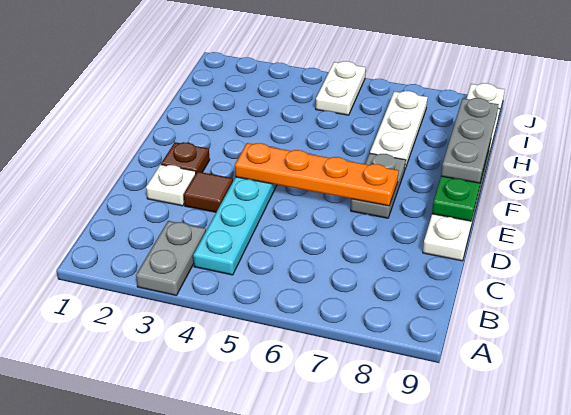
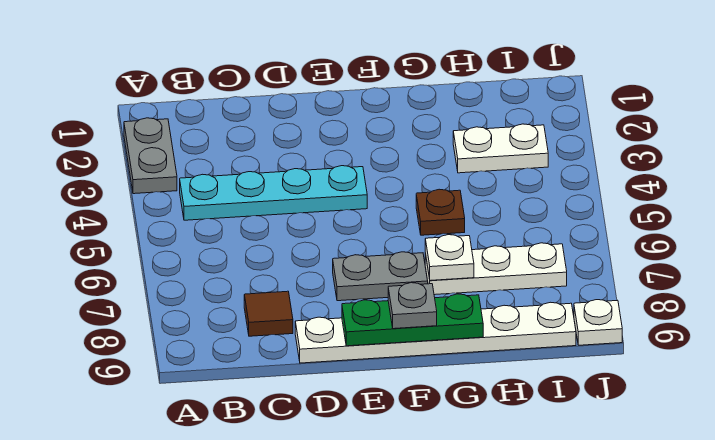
grey plate A3:B3 level 1 -> grey plate A2:A3 level 1
white plate D2 level 1 -> white plate G7 level 2
brown tile D3 level 1 -> brown tile C8 level 1
brown plate E2 level 1 -> brown plate G5 level 1
orange plate E4:E7 level 2 -> none
grey plate F9:H9 level 3 -> grey plate F9 level 3
white plate I5:J5 level 1 -> white plate H3:I3 level 1

